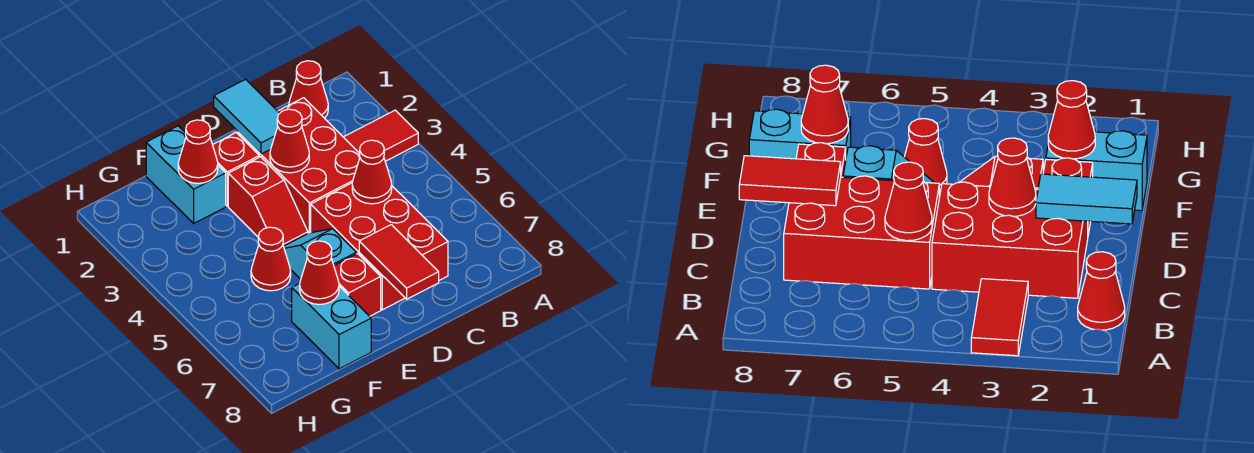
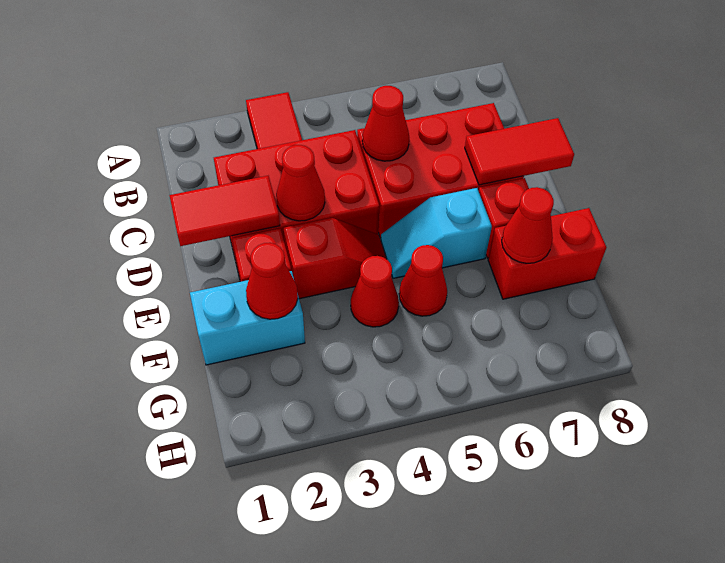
red cone B1 level 1 -> red cone F4 level 1
cyan tile D1:D2 level 2 -> red tile D1:D2 level 2
cyan brick F7:F8 level 1 -> red brick F7:F8 level 1

